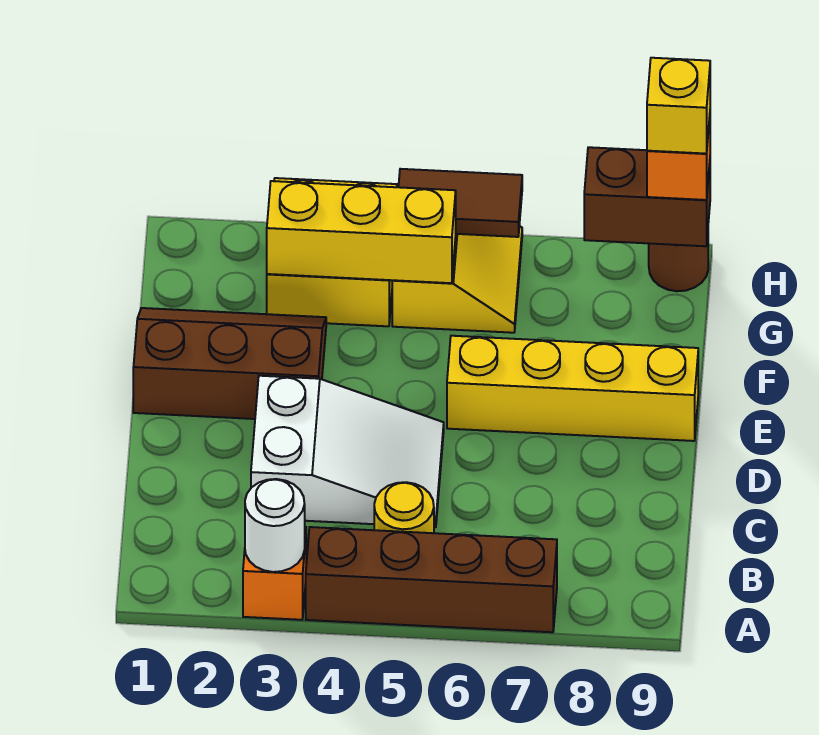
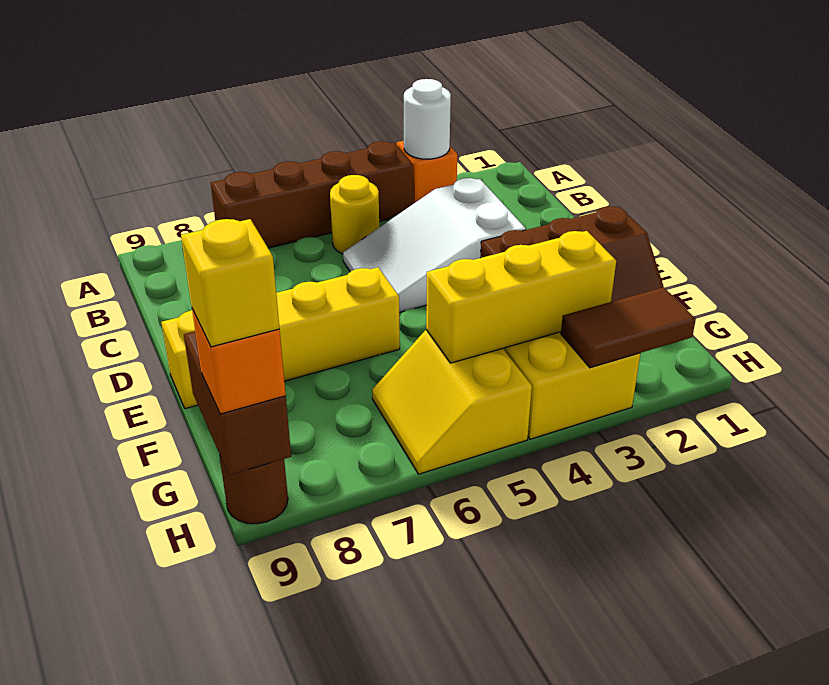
brown tile H5:H6 level 2 -> brown tile H2:H3 level 2
brown brick H8:H9 level 2 -> brown brick G9:H9 level 2

